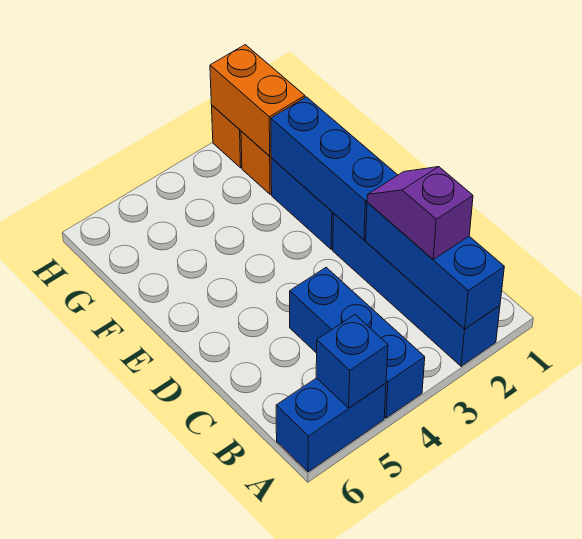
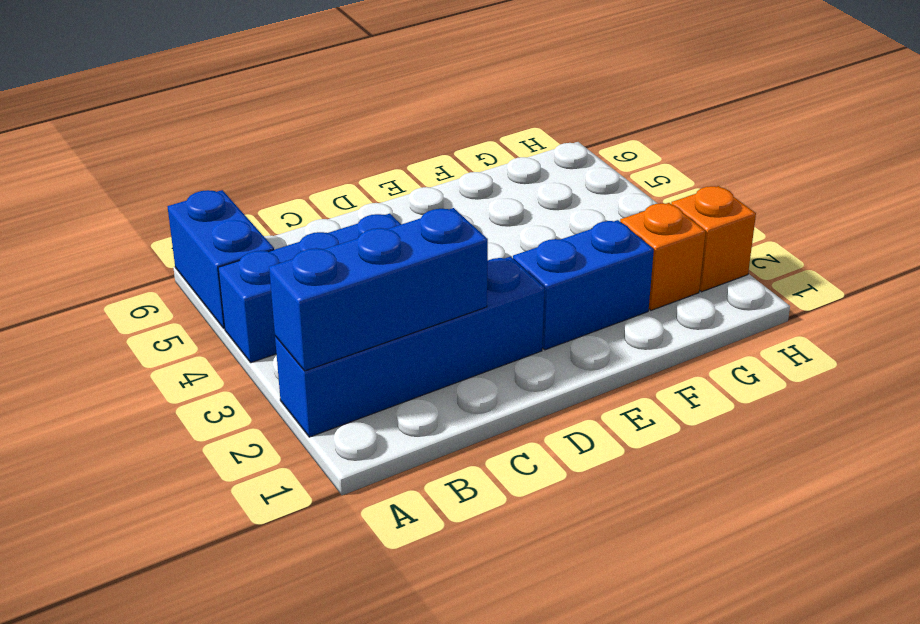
blue brick A5 level 2 -> none
purple slope B2:C2 level 3 top B -> none
blue brick D2:F2 level 2 -> none
orange brick G2:H2 level 2 -> none

